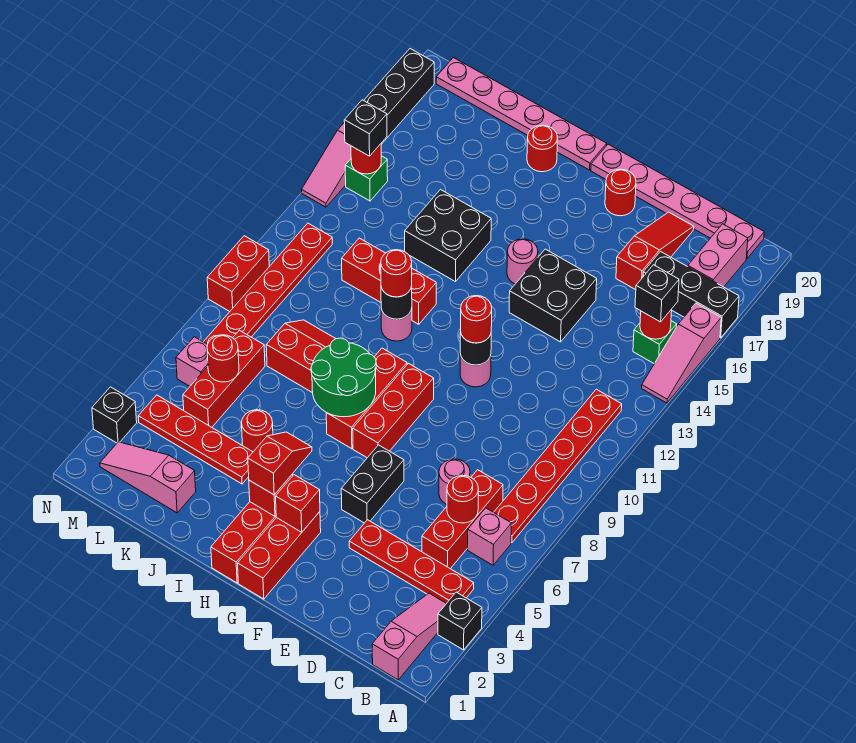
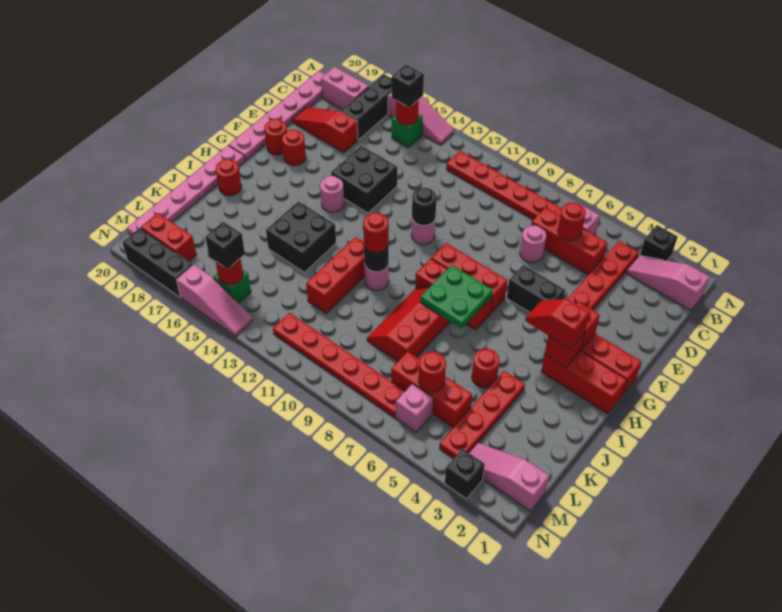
red round brick F11 level 3 -> red round brick F18 level 1
green round brick H7:I8 level 2 -> green plate H7:I8 level 2
pink slope K2:M2 level 1 top K -> pink slope M1:M3 level 1 top 1
red brick N9:N10 level 1 -> red brick M18:M19 level 1

